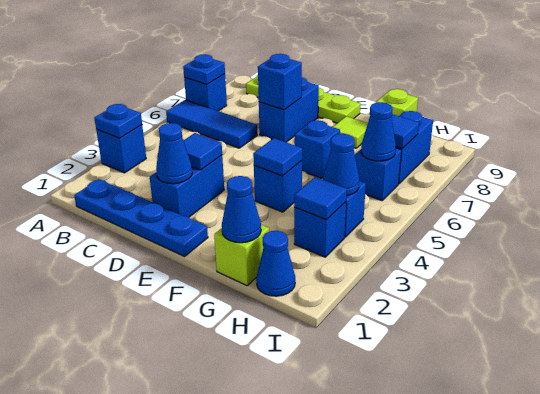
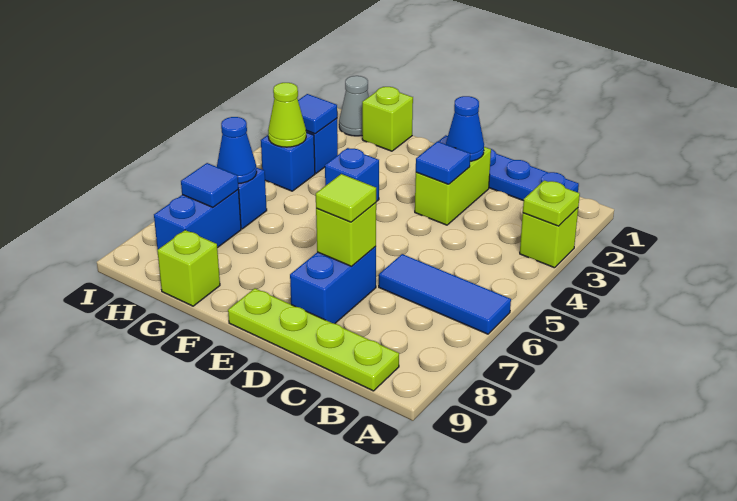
blue brick A3 level 1 -> lime brick A3 level 1
blue plate A3 level 2 -> lime plate A3 level 2
blue brick A7 level 1 -> none
blue plate A7 level 2 -> none
blue brick D2:D3 level 1 -> lime brick D2:D3 level 1
blue brick D7 level 2 -> lime brick D7 level 2
blue tile F4 level 2 -> none
blue brick F6 level 1 -> none
lime tile F8 level 1 -> lime tile D7 level 3
blue cone G1 level 2 -> none
blue cone H1 level 1 -> grey cone H1 level 1
blue cone H4 level 2 -> lime cone H4 level 2

